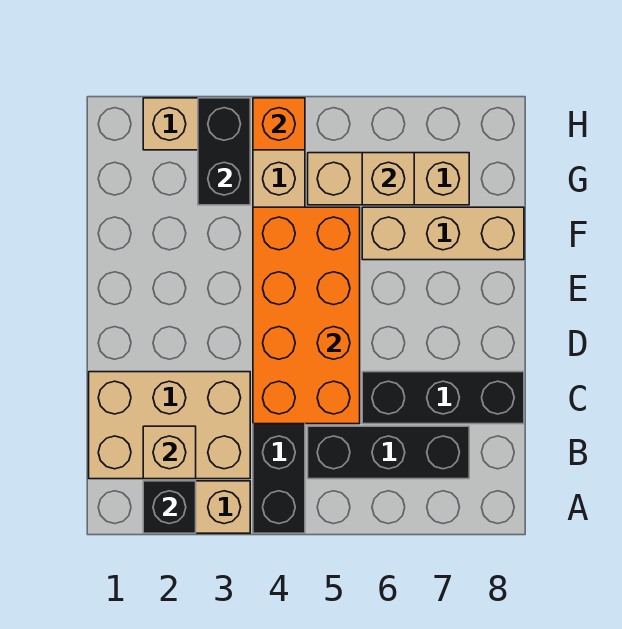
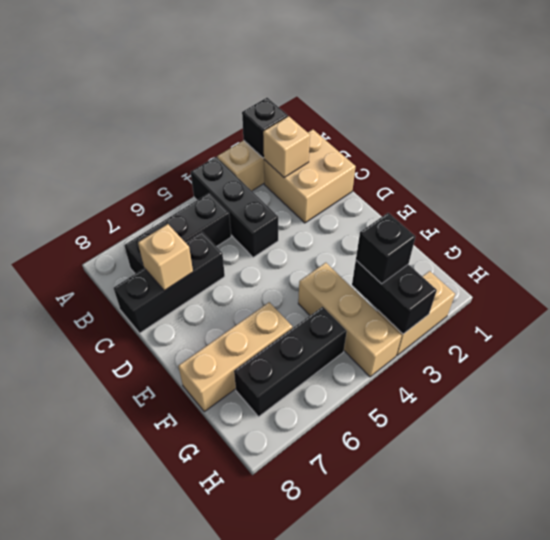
tan brick B1:C3 level 1 -> tan brick B1:C2 level 1
orange brick C4:F5 level 2 -> none
none -> black brick G3 level 3
tan brick G5:G7 level 1 -> black brick G5:G7 level 1
tan brick G6 level 2 -> tan brick C7 level 2
orange brick H4 level 2 -> none

